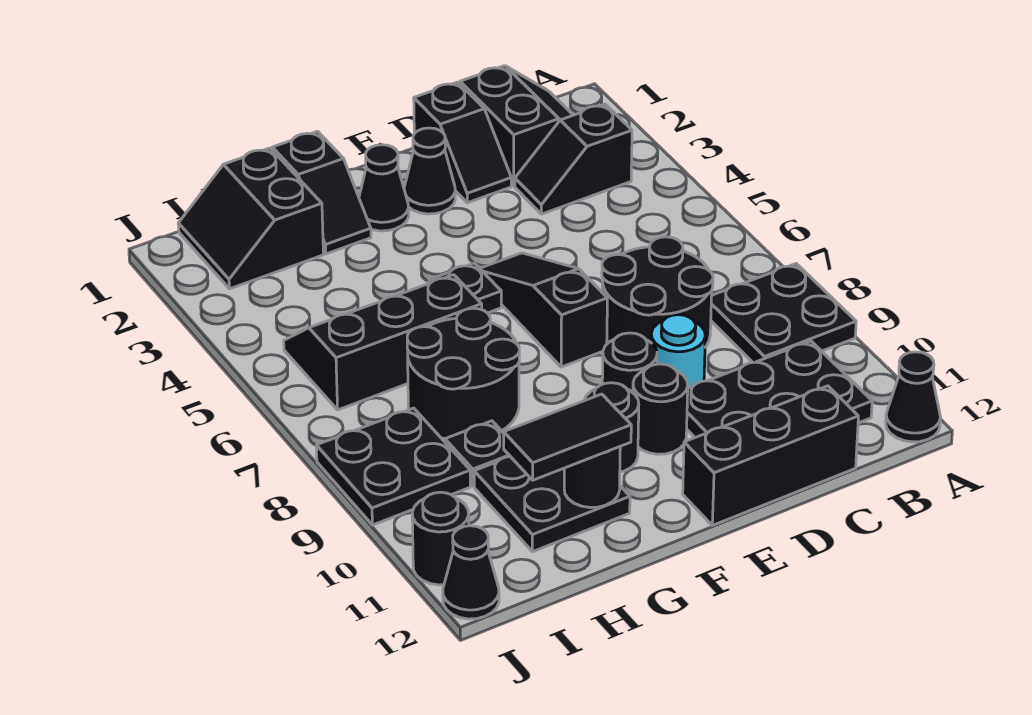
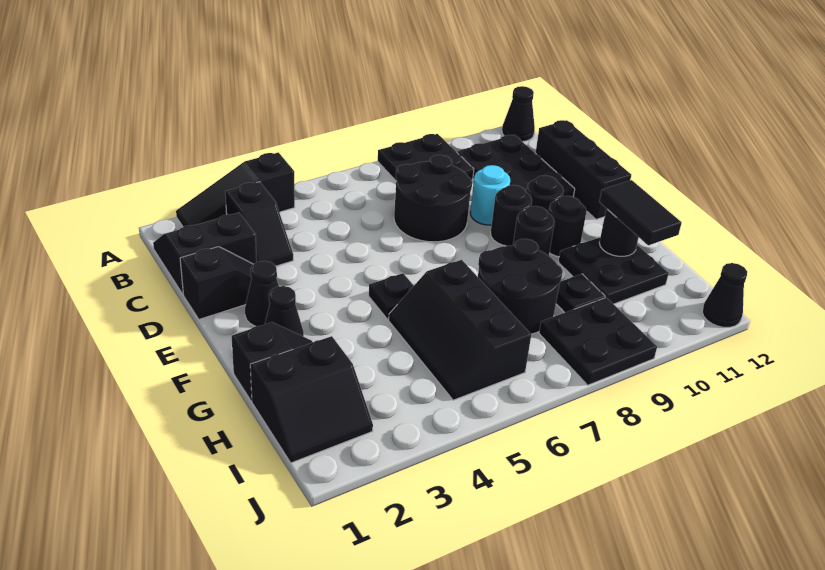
black slope E5:E7 level 1 top 7 -> black slope A2:A4 level 1 top 4
black round brick J11 level 1 -> black round brick F9 level 1

